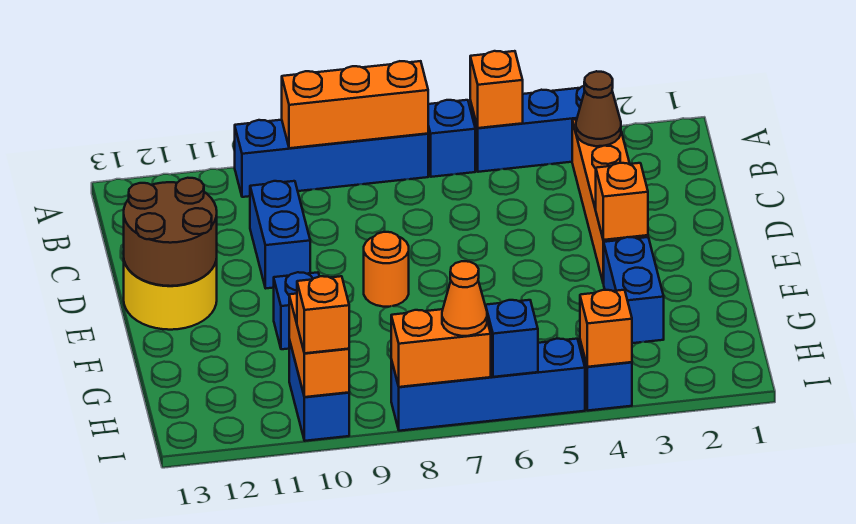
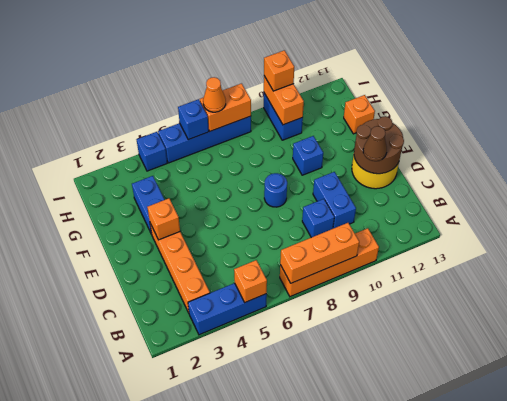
blue brick A6 level 1 -> blue brick C9 level 1
blue brick A7:A10 level 1 -> orange brick A7:A10 level 1
brown cone B3 level 2 -> brown cone D12 level 3
orange round brick E8 level 1 -> blue round brick E8 level 1
orange brick I4 level 2 -> orange brick G13 level 1

